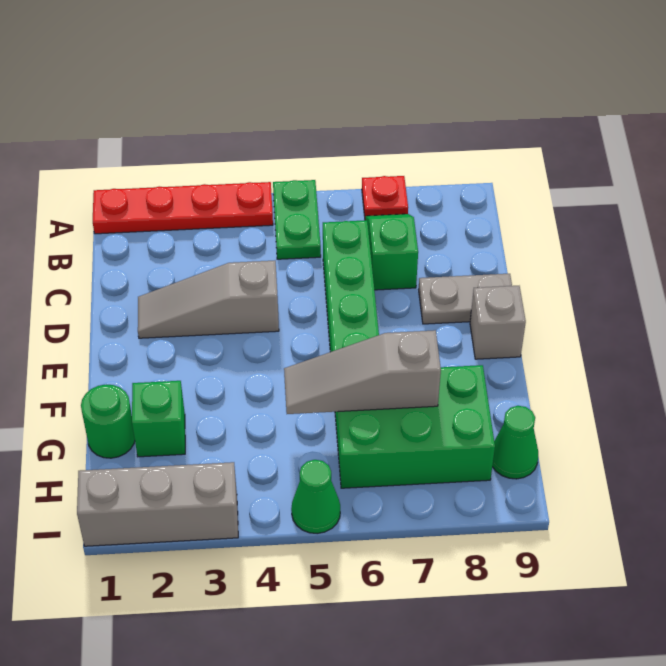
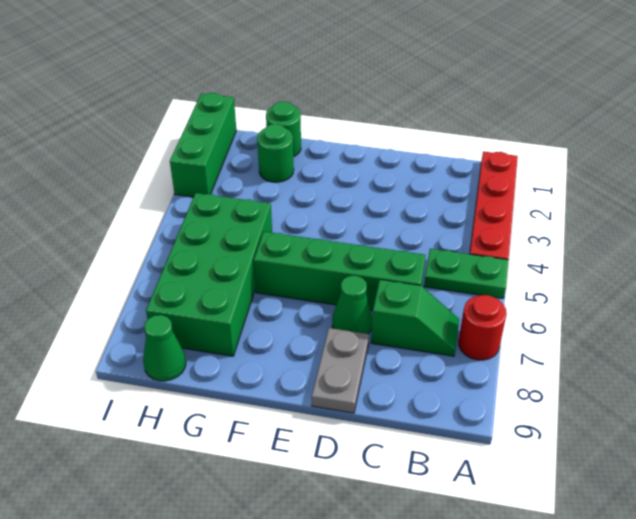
red plate A7 level 1 -> red round brick A7 level 1
grey slope D2:D4 level 1 top 4 -> none
grey brick E9 level 1 -> none
green brick G2 level 1 -> green round brick G2 level 1
grey slope G5:G7 level 2 top 7 -> none
green brick G6:H8 level 1 -> green brick G5:H8 level 1
grey brick I1:I3 level 1 -> green brick I1:I3 level 1
green cone I5 level 1 -> green cone D7 level 1

